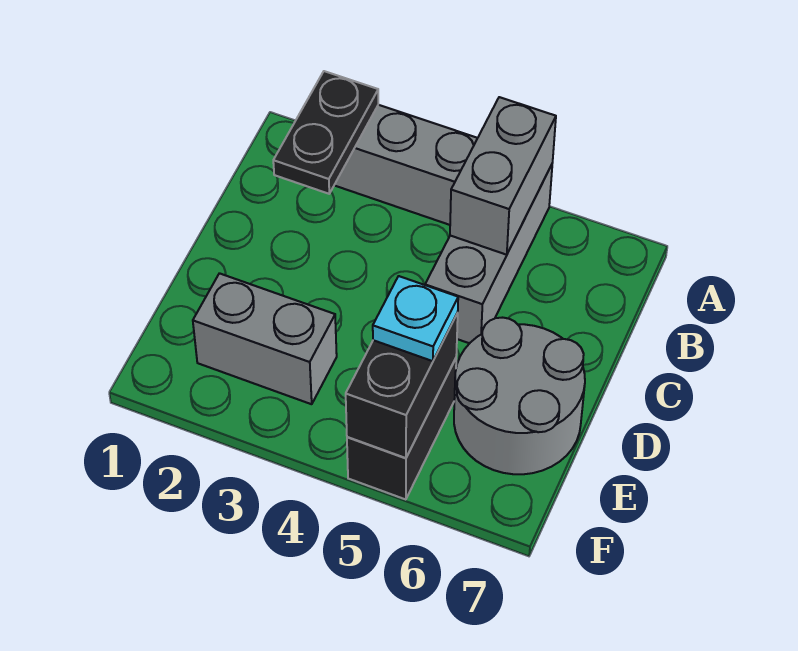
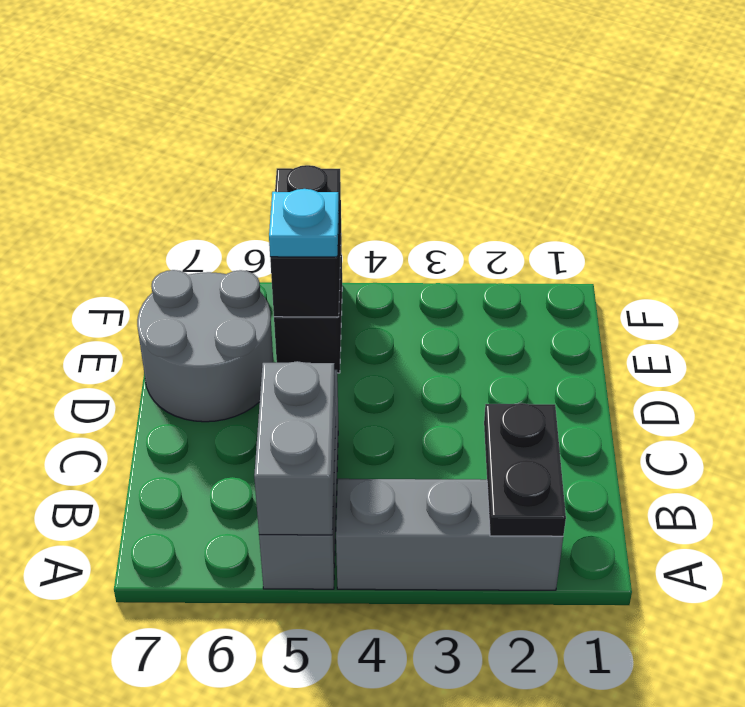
grey brick E2:E3 level 1 -> none

